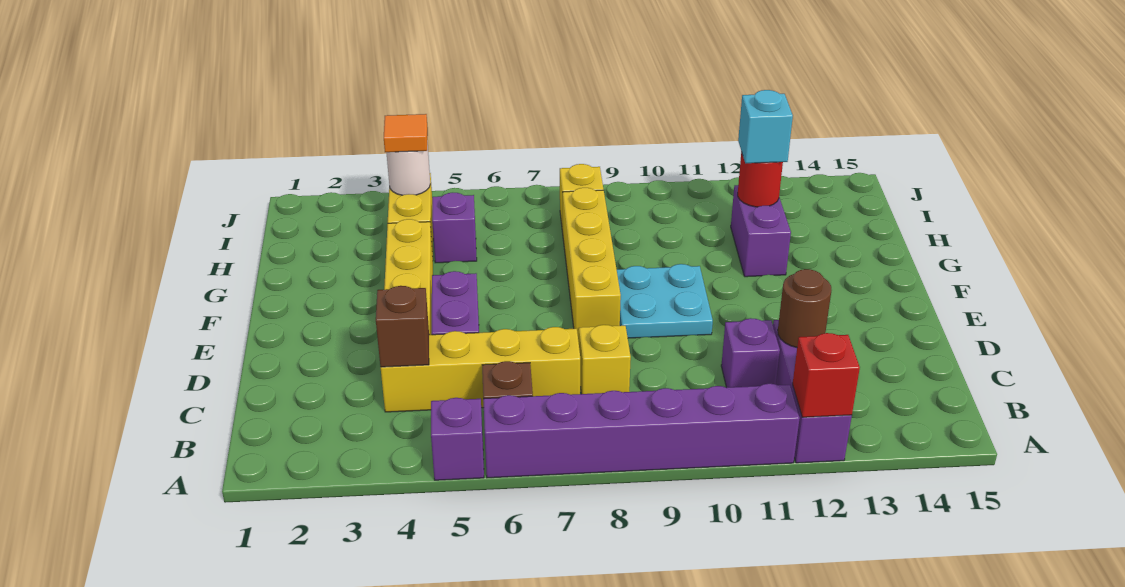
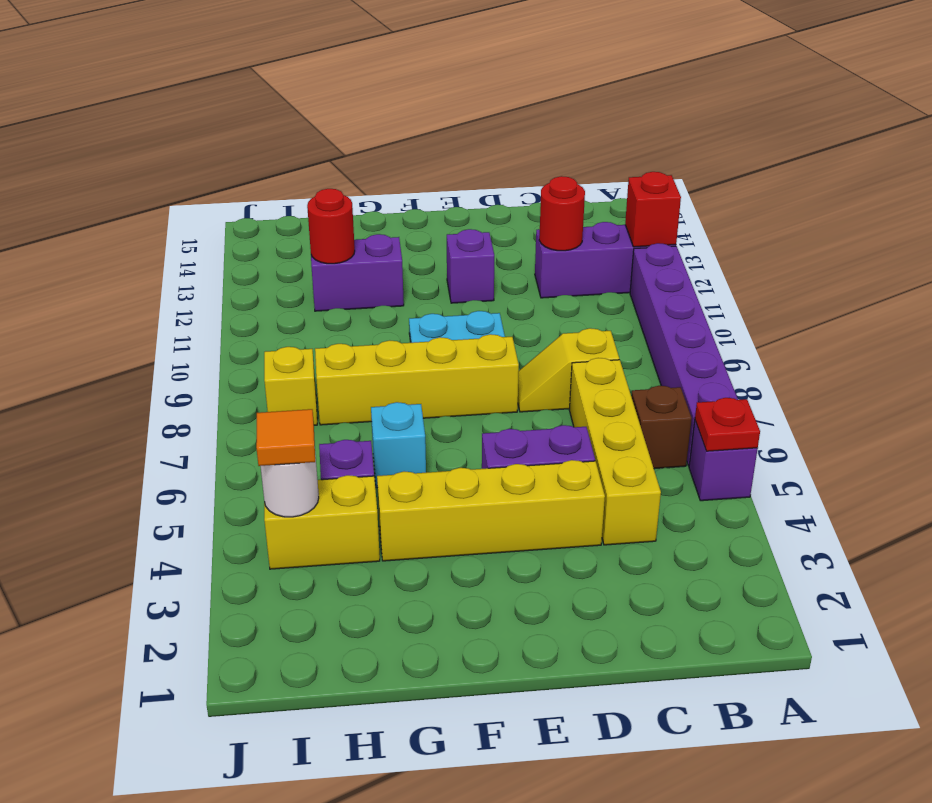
none -> red plate A5 level 2
brown brick C4 level 2 -> none
purple brick C11 level 1 -> purple brick E12 level 1
brown round brick C12 level 2 -> red round brick C12 level 2
cyan brick H12 level 3 -> cyan brick G6 level 1

